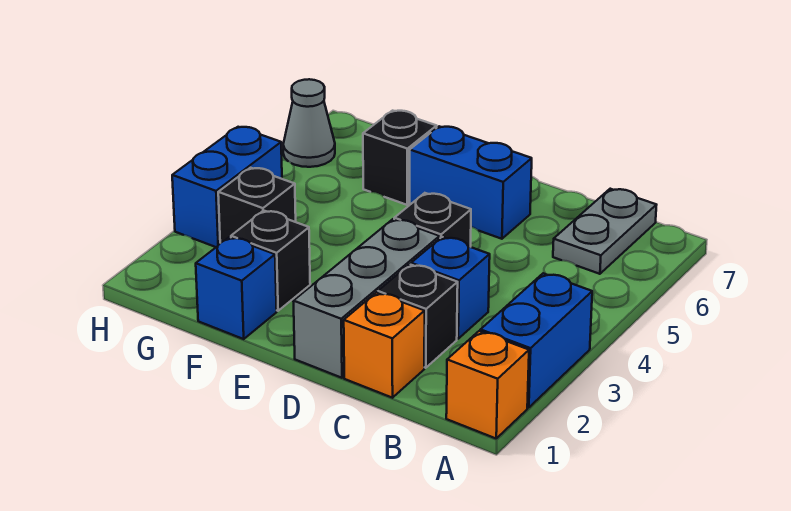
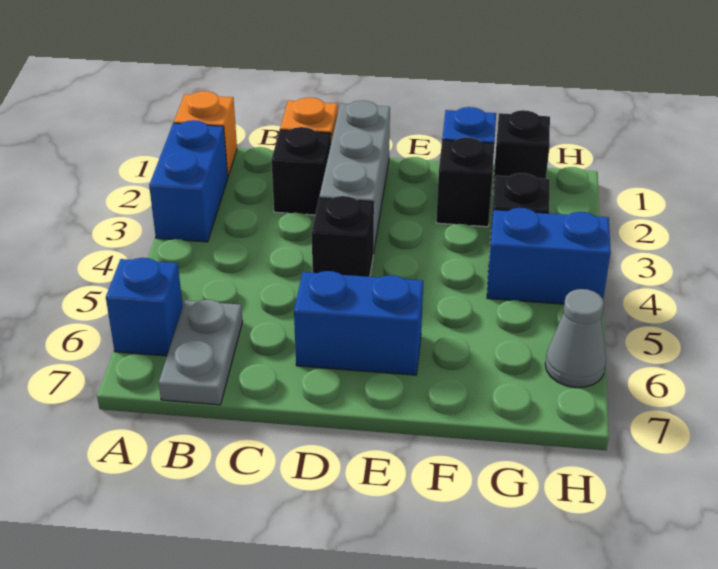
blue brick C3 level 1 -> blue brick A6 level 1
black brick F6 level 1 -> black brick G1 level 1
blue brick H3:H4 level 1 -> blue brick G4:H4 level 1

